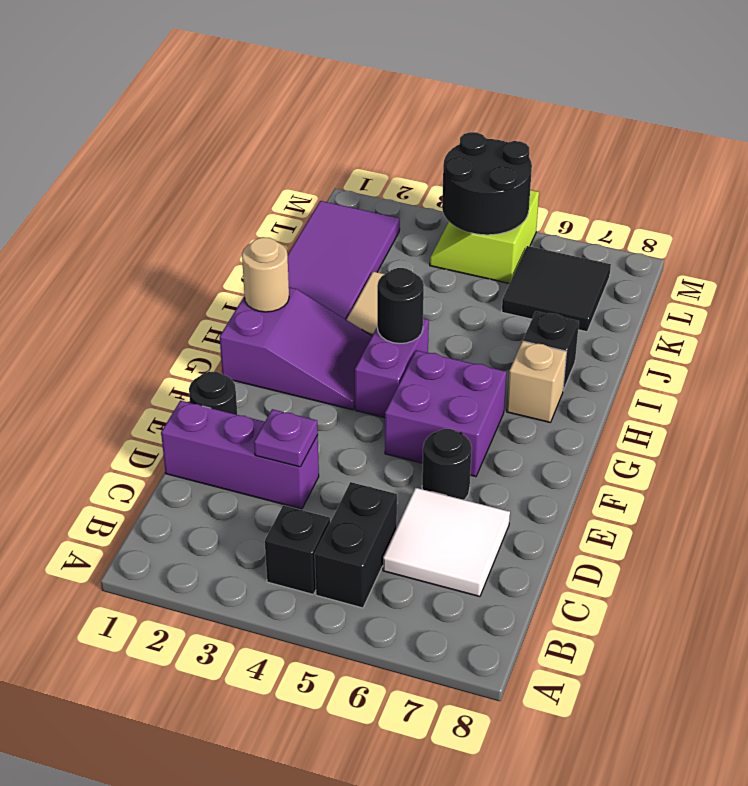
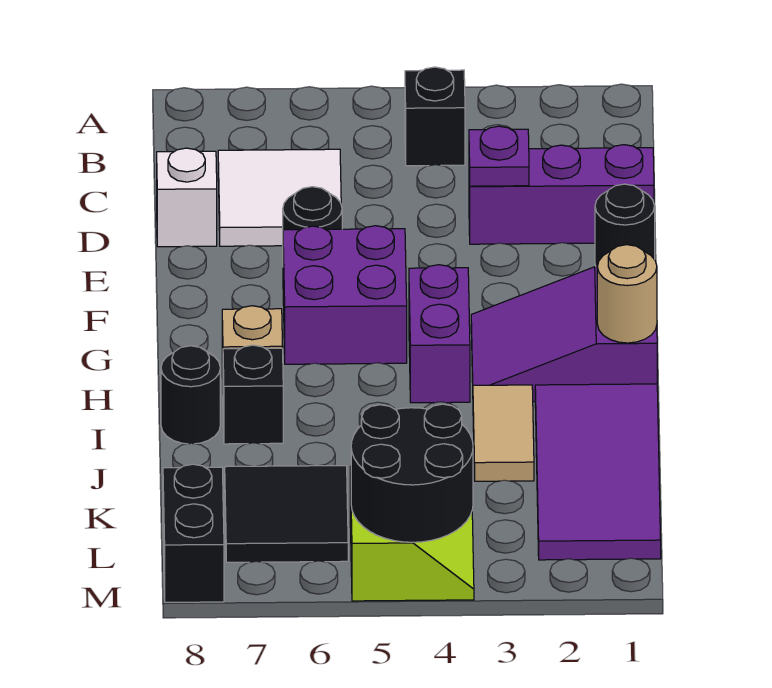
black brick B5:C5 level 1 -> black brick L8:M8 level 1
none -> white brick D8 level 1
black round brick H4 level 2 -> black round brick I8 level 1

